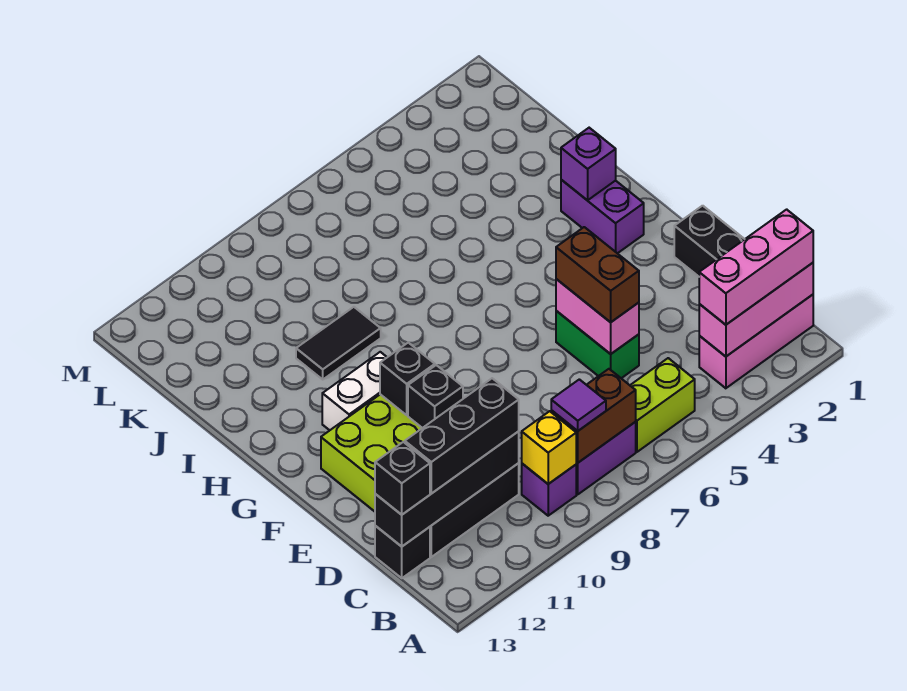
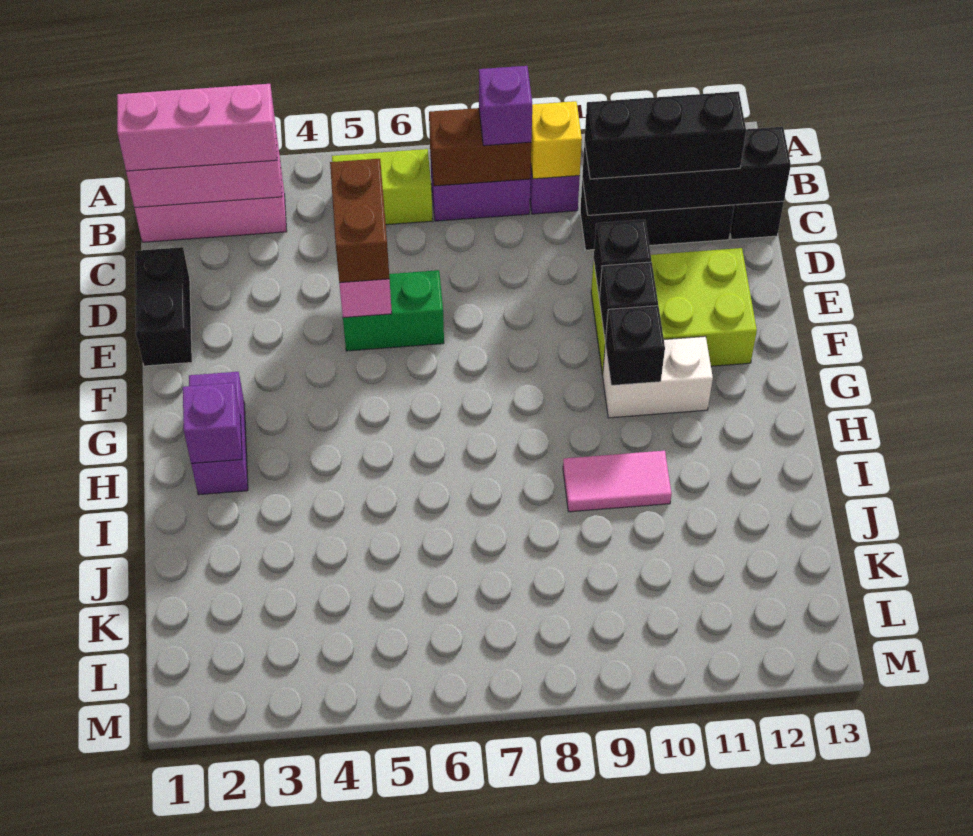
purple tile B8 level 3 -> purple brick B8 level 3
black brick C13 level 3 -> black brick G10 level 2
green brick D5:E5 level 1 -> green brick E5:E6 level 1
black tile I9:I10 level 1 -> pink tile I9:I10 level 1

